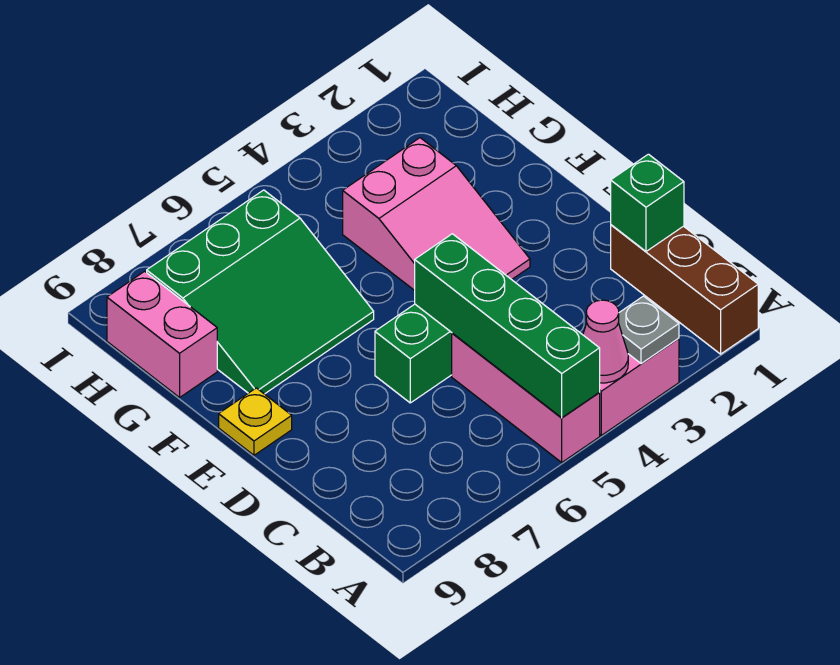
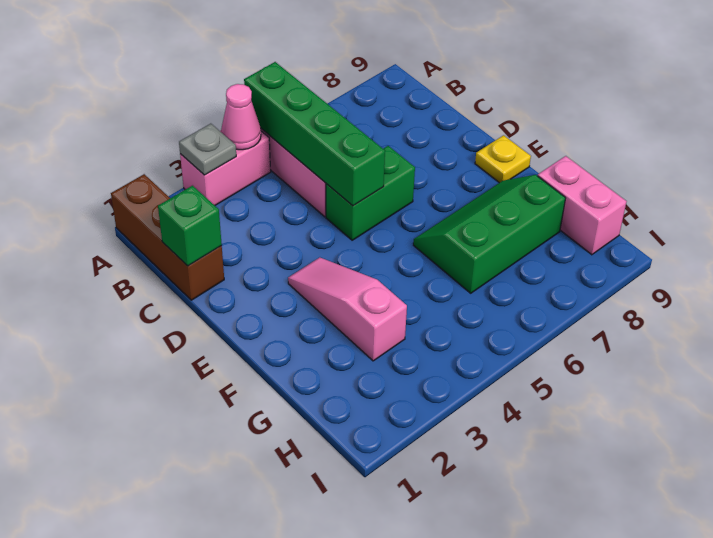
pink slope E3:G4 level 1 top G -> pink slope E3:G3 level 1 top G
green slope F6:H8 level 1 top H -> green slope F6:G8 level 1 top G

